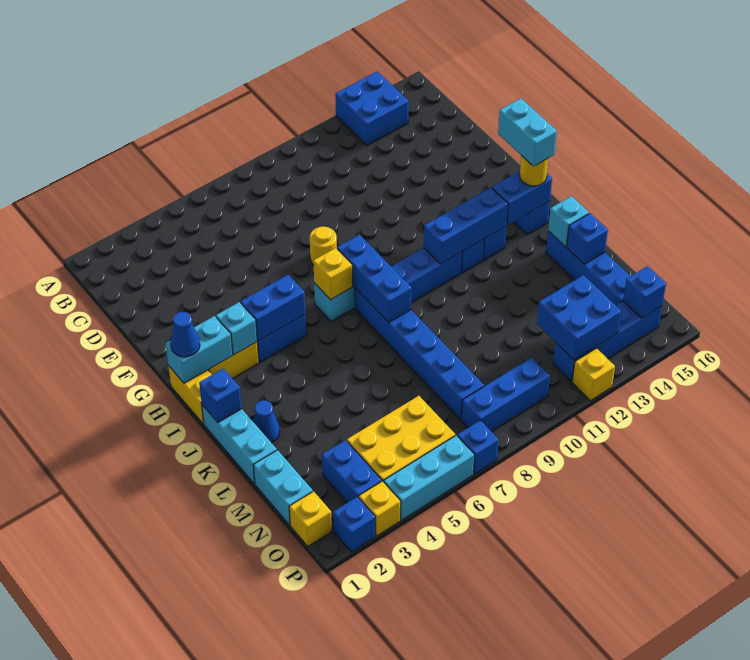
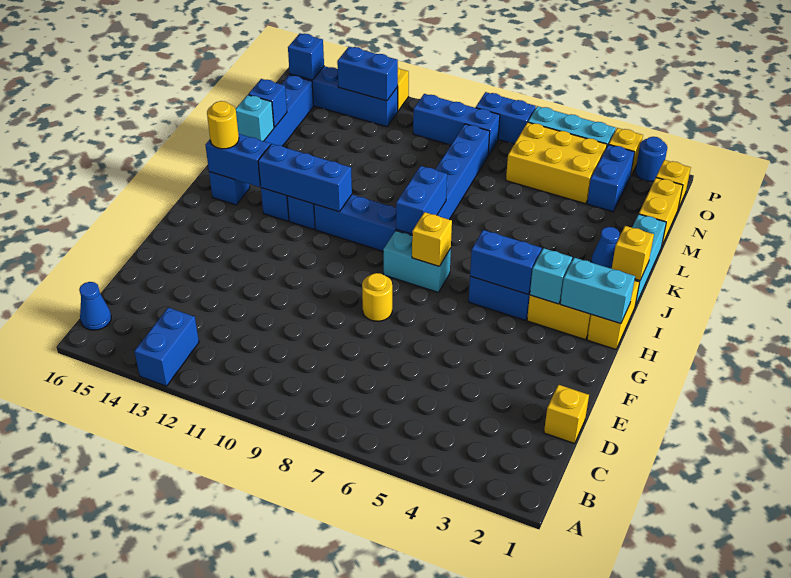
blue brick A13:B14 level 1 -> blue brick A13:B13 level 1
none -> yellow brick D1 level 1
blue cone H1 level 3 -> blue cone B16 level 1
blue brick H8:J8 level 2 -> blue brick I8:J8 level 2
cyan brick H15:I15 level 4 -> none
blue brick J1 level 2 -> yellow brick J1 level 2
cyan brick M1:N1 level 1 -> yellow brick M1:N1 level 1
blue brick N12:O13 level 2 -> blue brick O12:O13 level 2
blue brick P2 level 1 -> blue round brick P2 level 1
blue brick P7 level 1 -> blue brick P7:P8 level 1

